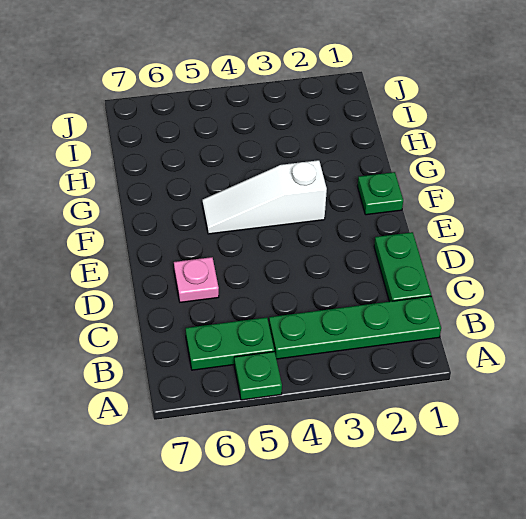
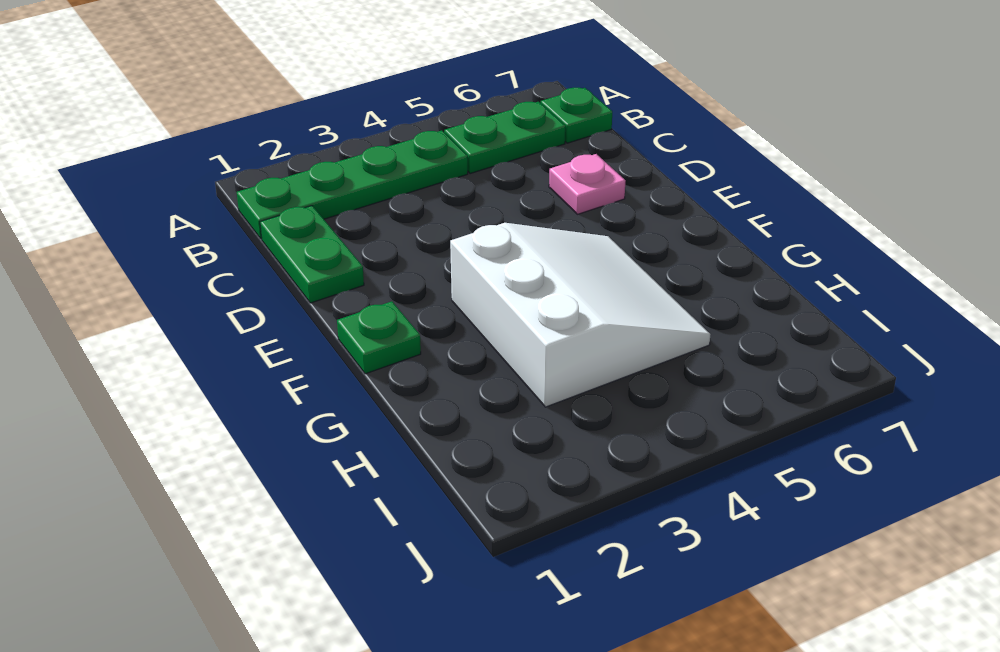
green plate A5 level 1 -> green plate B7 level 1
white slope F3:F5 level 1 top 3 -> white slope F3:H5 level 1 top 3

